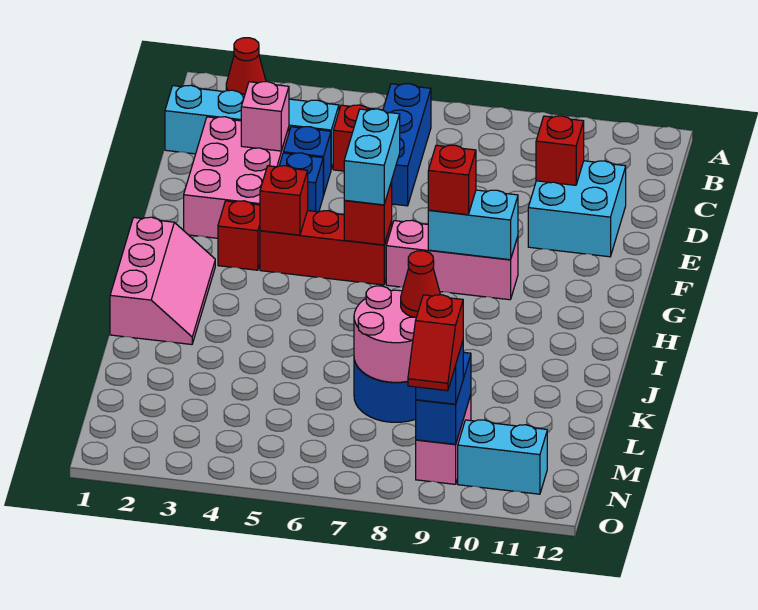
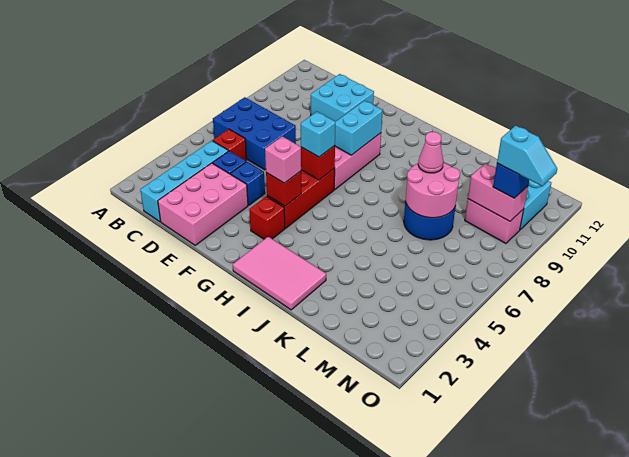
red cone A2 level 1 -> none
blue brick B6:D6 level 1 -> blue brick B6:D7 level 1
pink brick D2:F3 level 1 -> pink brick D1:E3 level 1
pink brick D3 level 2 -> pink brick G4 level 3
red brick D10 level 2 -> none
cyan brick F6:G6 level 3 -> cyan brick G6 level 3
red brick G8 level 3 -> none
pink slope H1:J2 level 1 top 1 -> pink tile H1:J2 level 1
red cone K8 level 3 -> pink cone K8 level 3
blue brick M9:N9 level 2 -> pink brick M9:N9 level 2
red slope N9:O9 level 4 top N -> cyan slope N9:O9 level 4 top N

